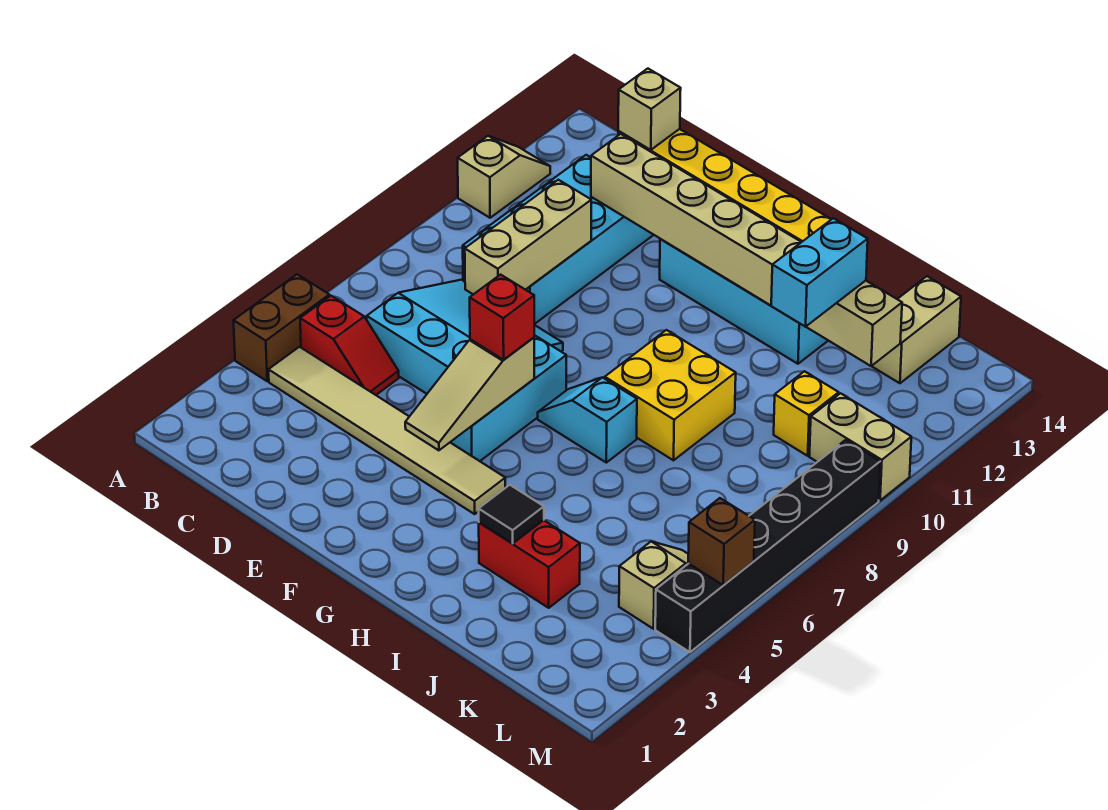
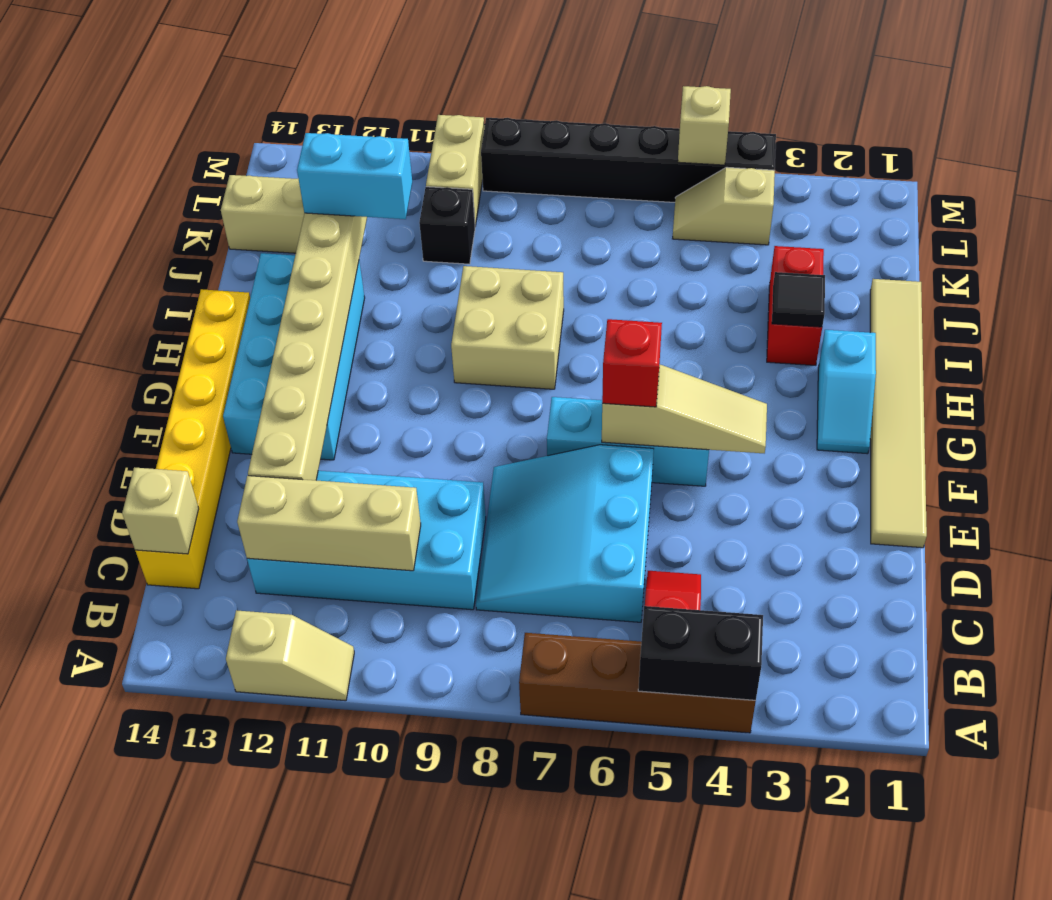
brown brick A4:A5 level 1 -> brown brick A4:A7 level 1
none -> black brick A4:A5 level 2
tan slope A11:A12 level 1 top 11 -> tan slope A11:A12 level 1 top 12
tan tile B4:G4 level 1 -> tan tile E1:J1 level 1
tan brick D8:D10 level 2 -> tan brick C10:C12 level 2
cyan slope G7:H7 level 1 top H -> cyan slope G2:H2 level 1 top H
yellow brick H8:I9 level 1 -> tan brick H8:I9 level 1
yellow brick K10 level 1 -> black brick K10 level 1
brown brick M5 level 2 -> tan brick M5 level 2

